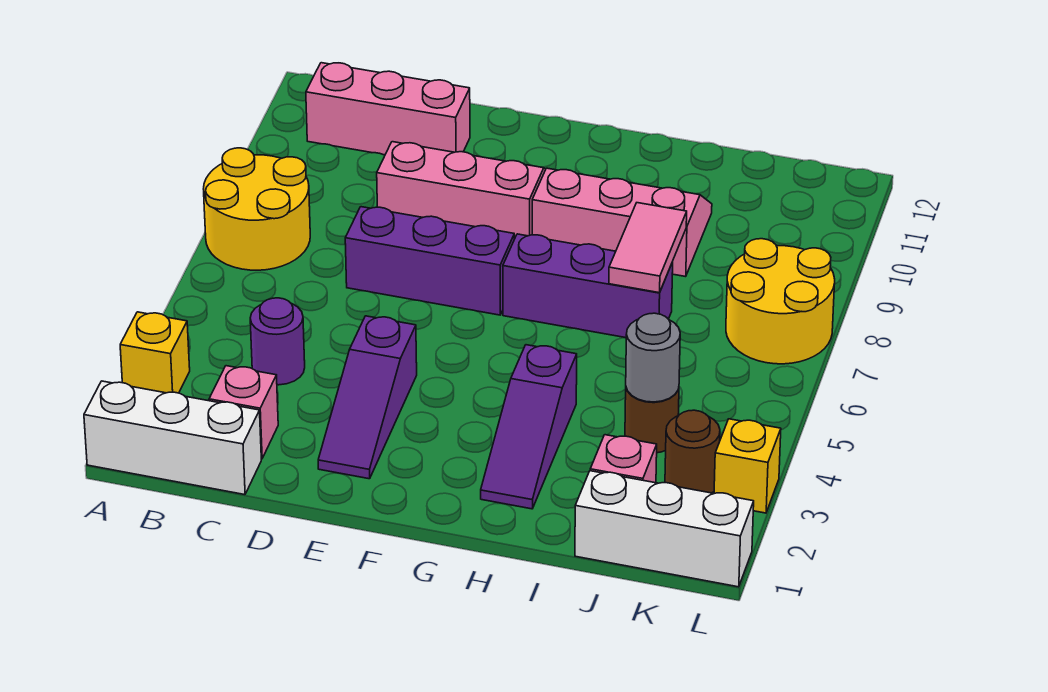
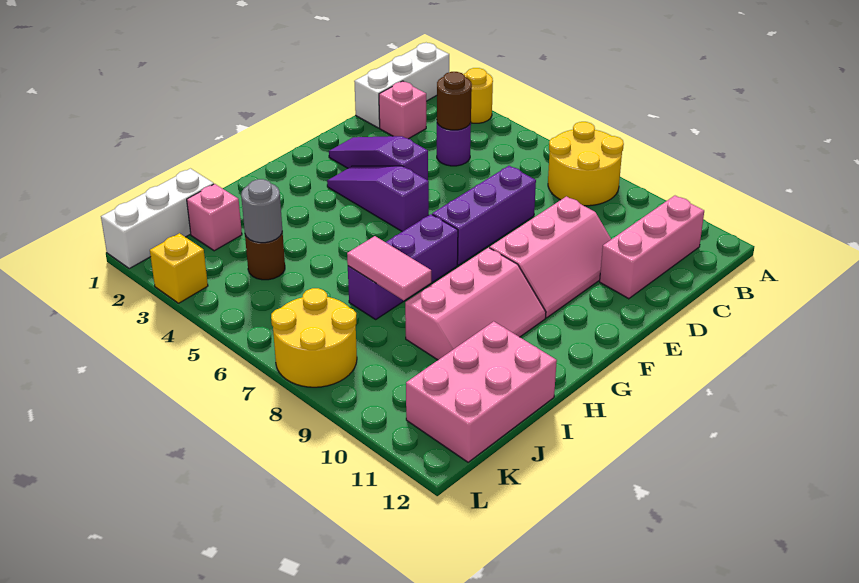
yellow brick A3 level 1 -> yellow round brick A3 level 1
purple slope H2:H4 level 1 top 4 -> purple slope F3:F5 level 1 top 5
none -> pink brick I11:K12 level 1
brown round brick K3 level 1 -> brown round brick C4 level 2

